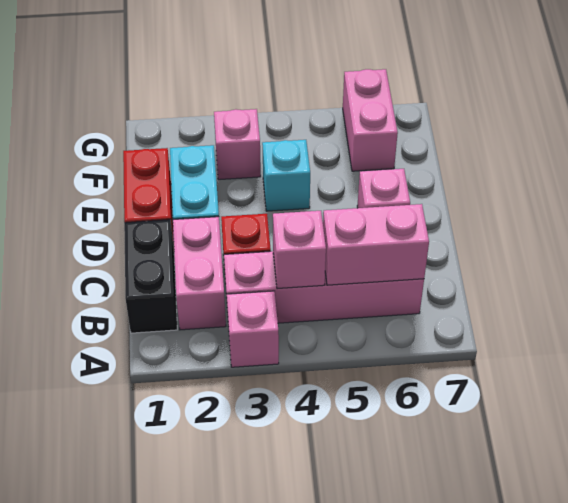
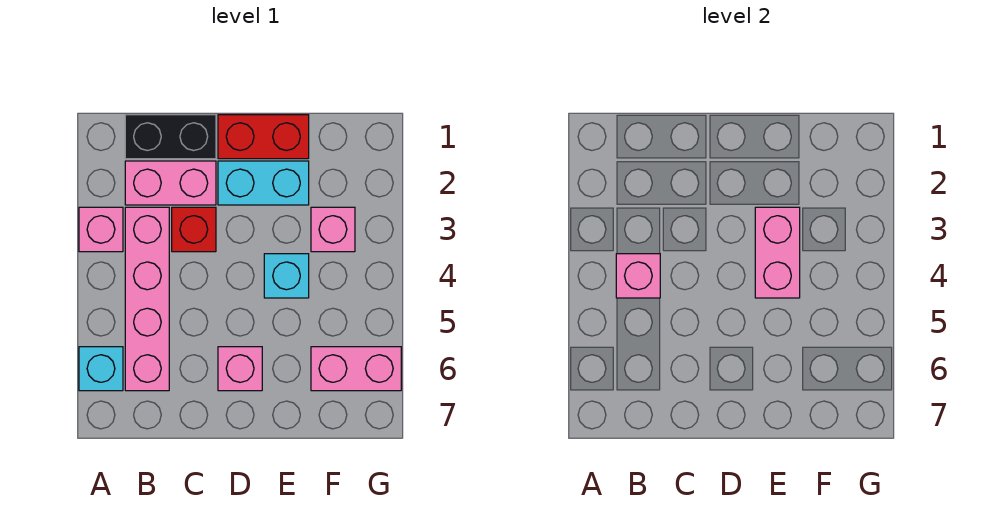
none -> cyan brick A6 level 1
pink brick B5:B6 level 2 -> pink brick E3:E4 level 2

